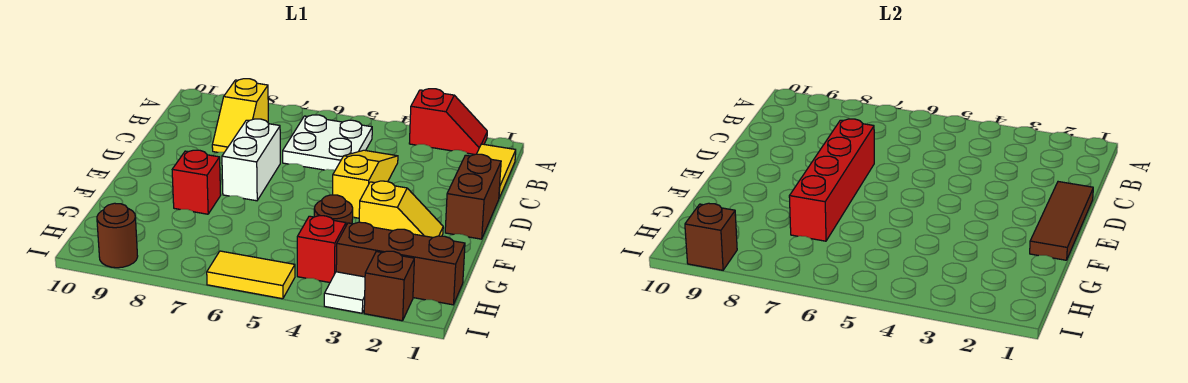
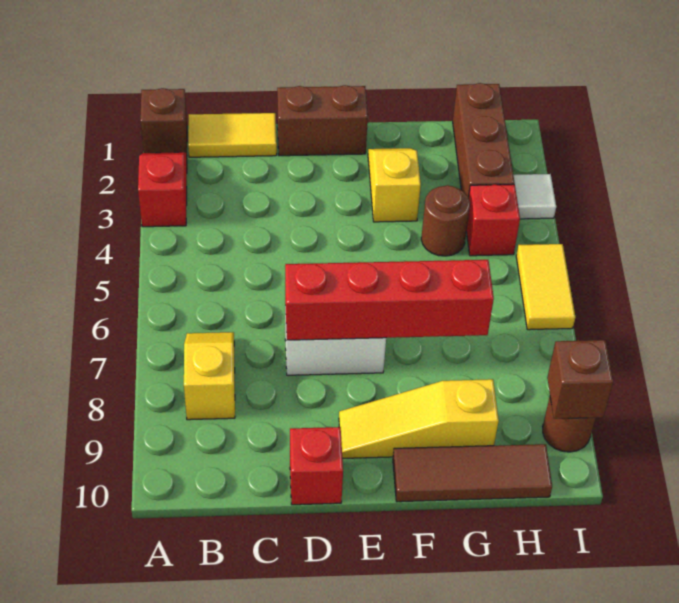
white plate B5:C6 level 1 -> none
yellow slope B8:C8 level 1 top B -> yellow slope B7:B8 level 1 top 8
yellow slope C4:E4 level 1 top E -> yellow slope E9:G9 level 1 top G
brown tile D1:F1 level 2 -> brown tile F10:H10 level 1
red brick F8 level 1 -> red brick D10 level 1
brown brick I2 level 1 -> brown brick A1 level 1

